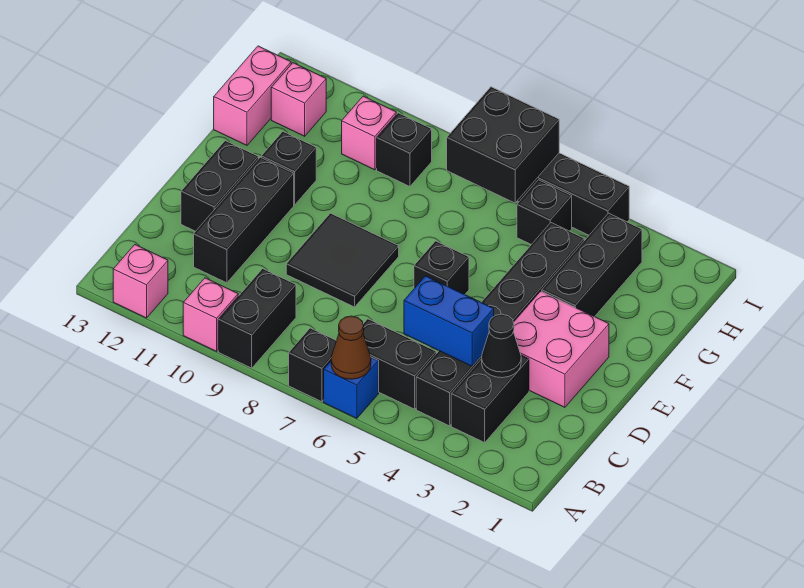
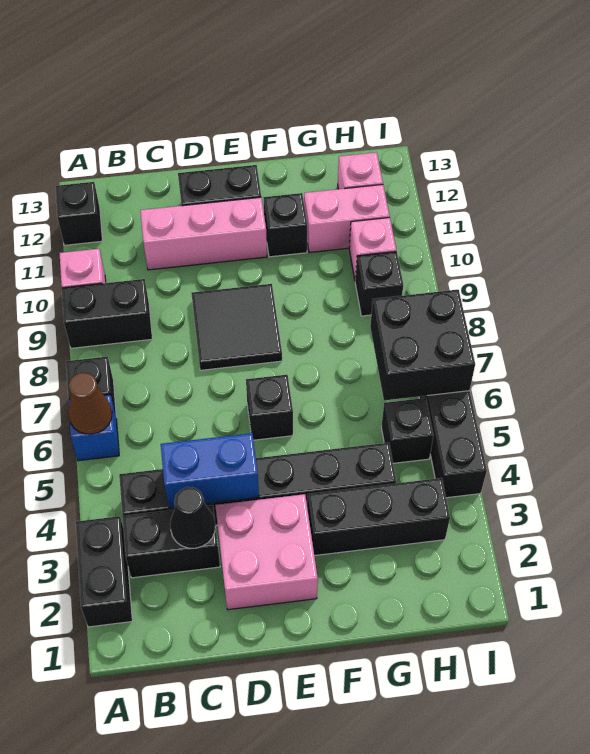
pink brick A12 level 1 -> black brick A12 level 1
black brick B5:B6 level 1 -> black brick A2:A3 level 1
blue brick C4:C5 level 2 -> blue brick C4:D4 level 2
black brick C11:E11 level 1 -> pink brick C11:E11 level 1
pink brick G13:H13 level 1 -> pink brick G11:H11 level 1

